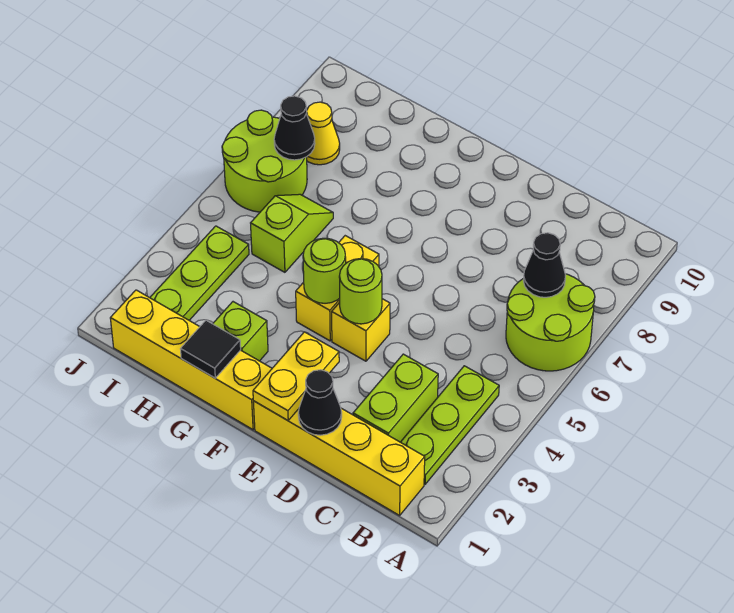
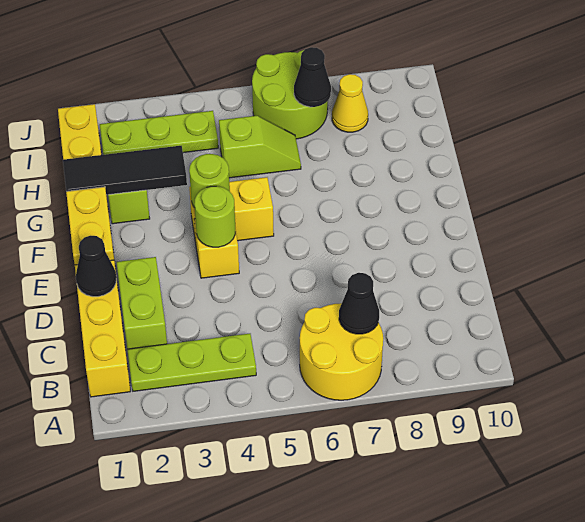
lime round brick A6:B7 level 1 -> yellow round brick A6:B7 level 1
lime brick C2:C3 level 1 -> lime brick C2:D2 level 1
yellow plate E1:E2 level 2 -> yellow plate E1:F1 level 2
black tile G1 level 2 -> black tile G1:G3 level 2

